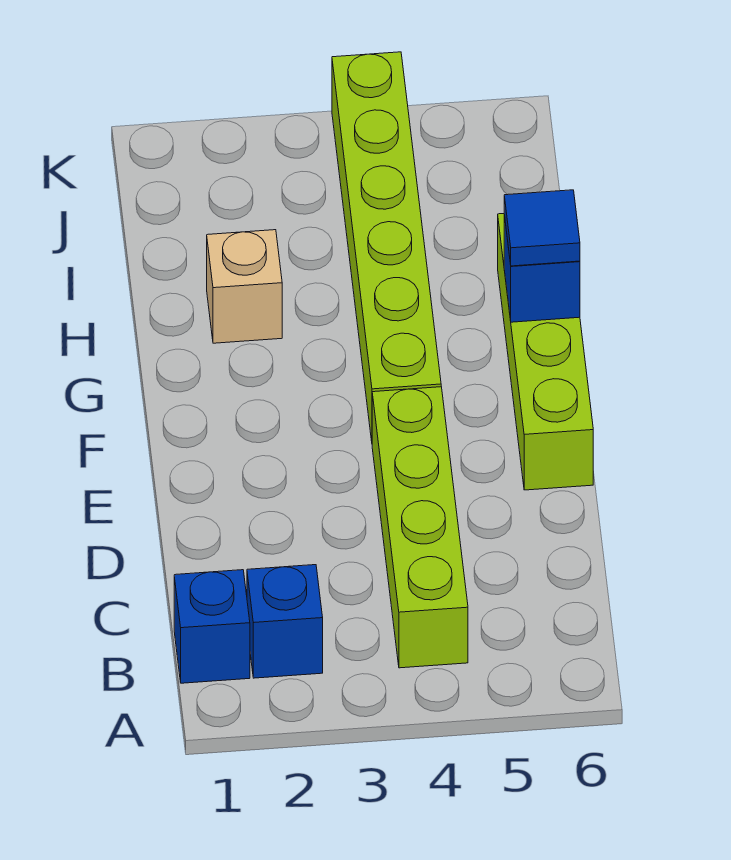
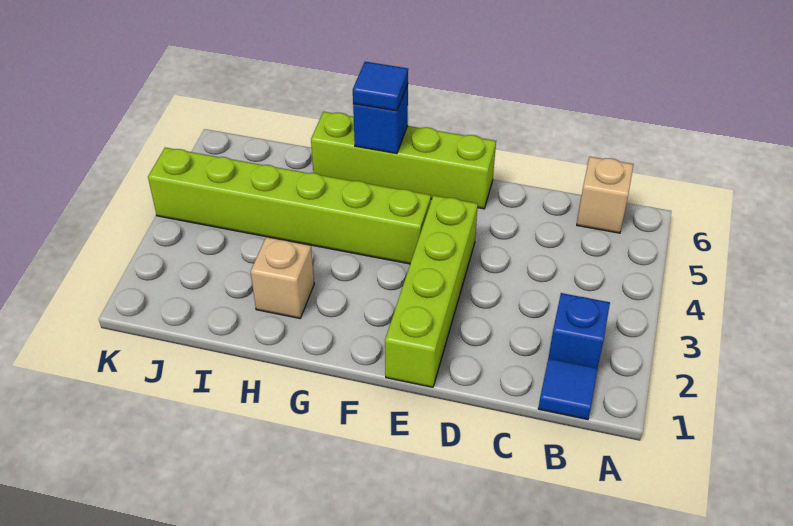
blue brick B1 level 1 -> blue tile B1 level 1
lime brick B4:E4 level 1 -> lime brick E1:E4 level 1
none -> tan brick B6 level 1

